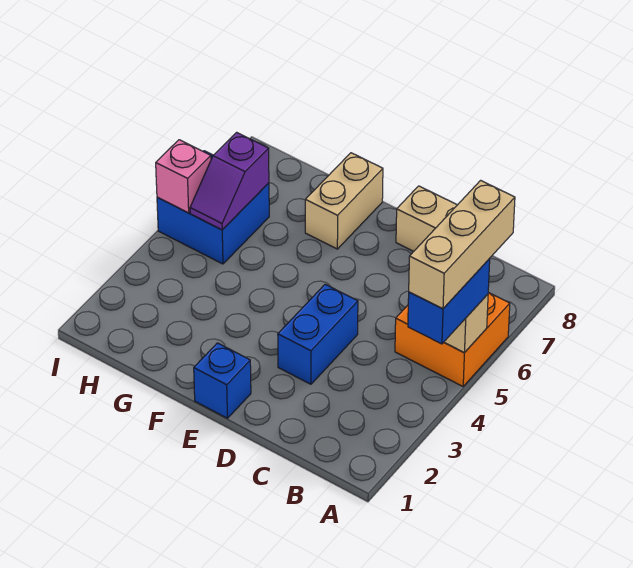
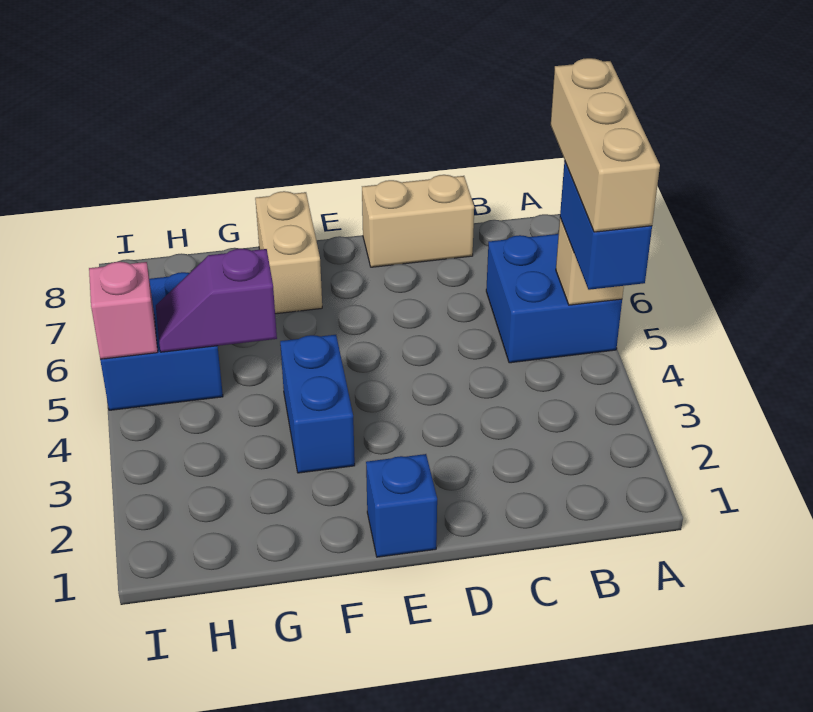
orange brick A5:B6 level 1 -> blue brick A5:B6 level 1
blue brick D3:D4 level 1 -> blue brick F3:F4 level 1
purple slope H5:H6 level 2 top 6 -> purple slope G5:H5 level 2 top G

